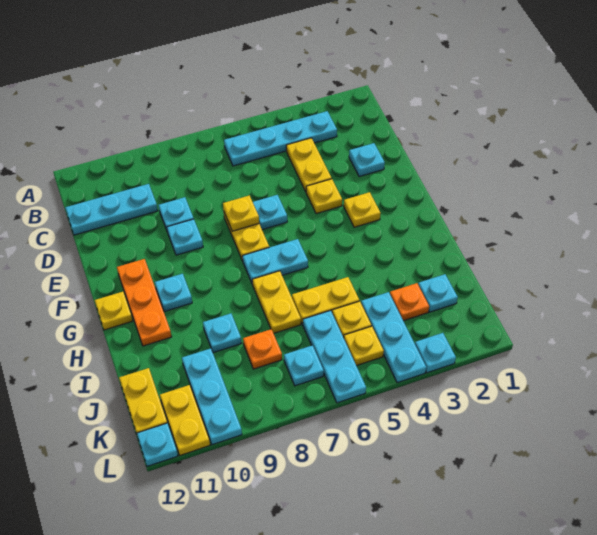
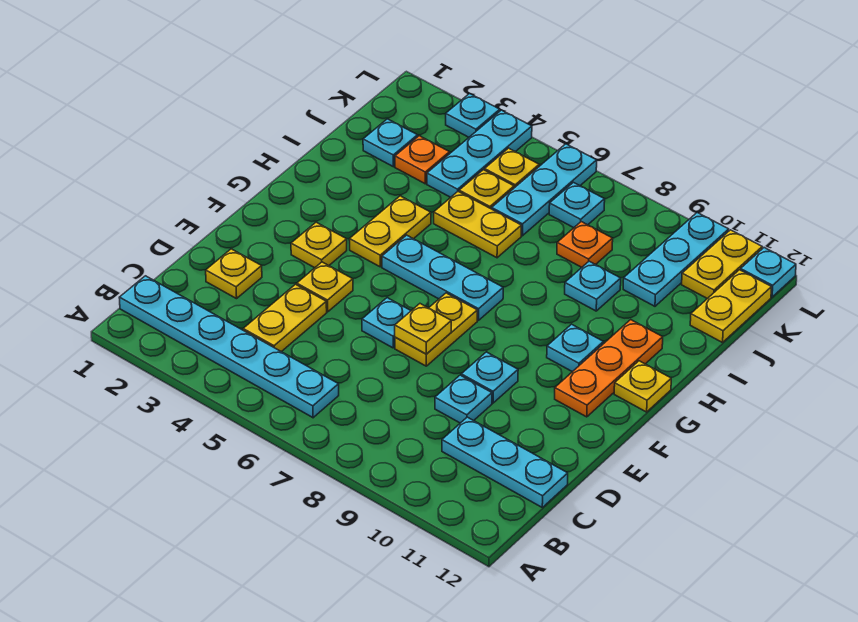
cyan plate B3:B6 level 1 -> cyan plate B1:B6 level 1
cyan plate D2 level 1 -> yellow plate D2 level 1
cyan plate G6:G7 level 1 -> cyan plate G5:G7 level 1
yellow plate H7:I7 level 1 -> yellow plate G4:H4 level 1

